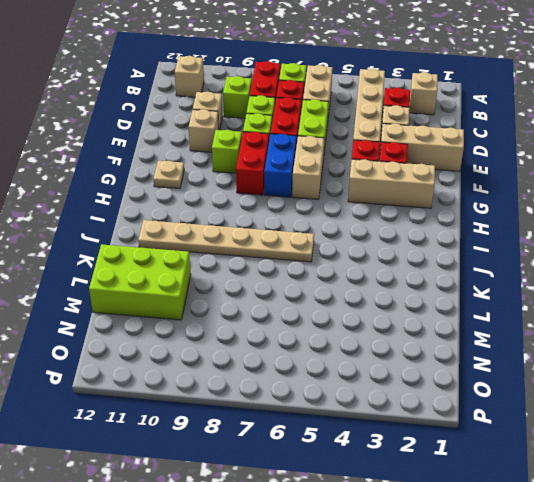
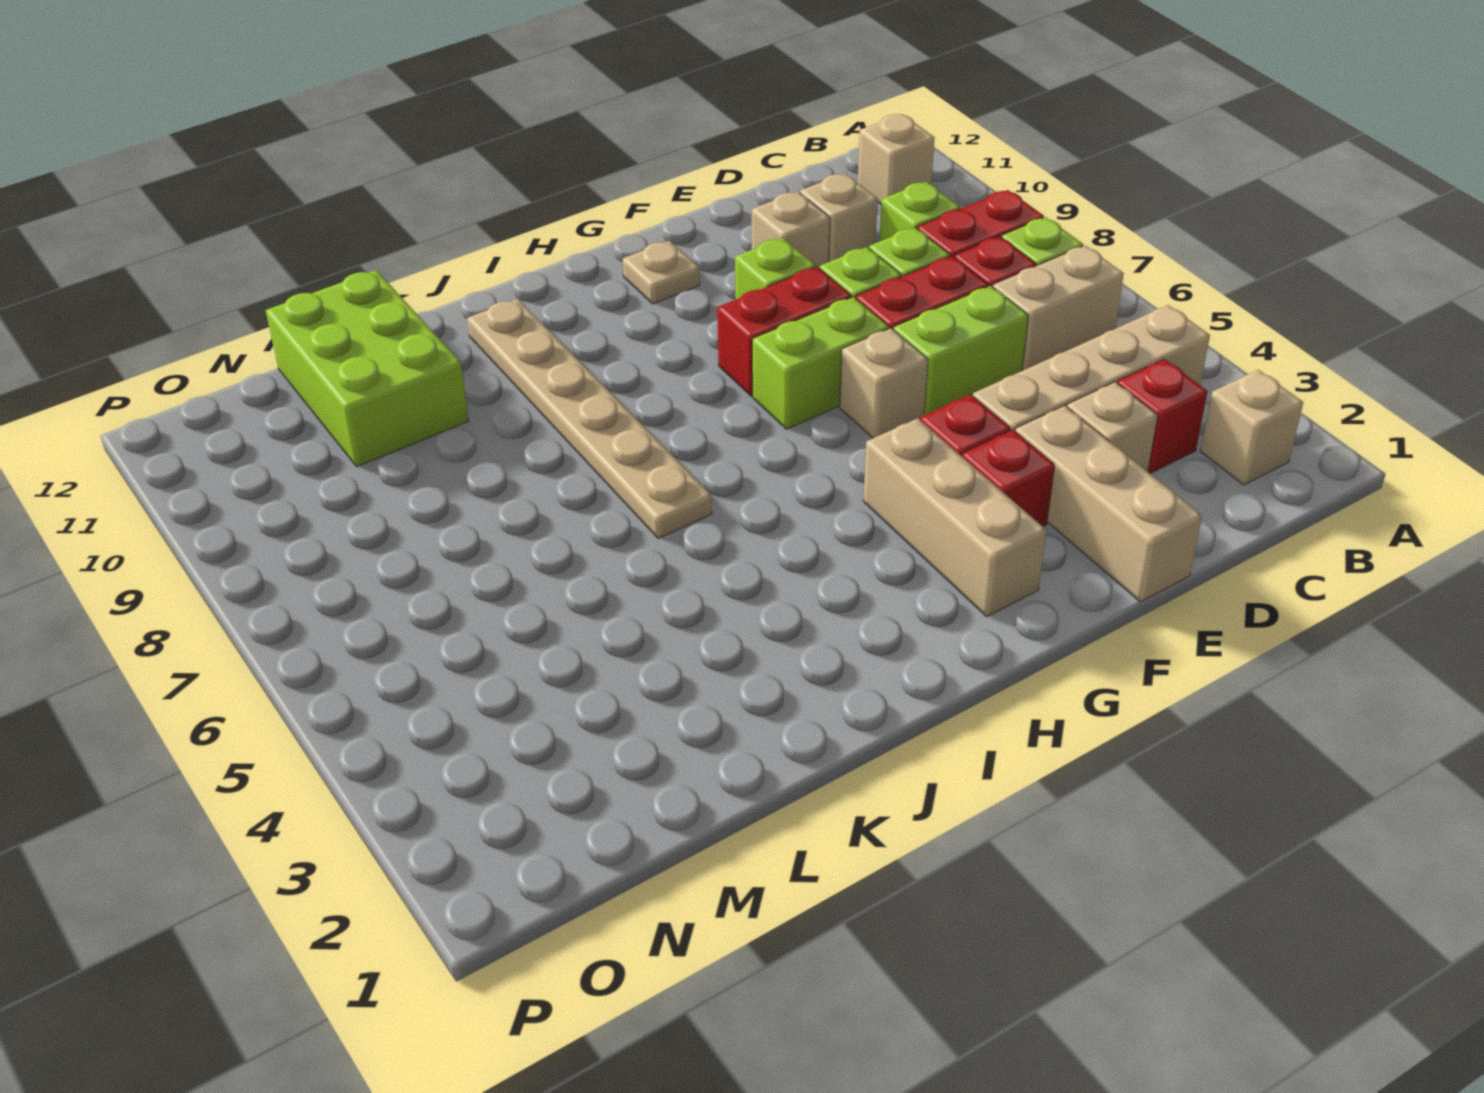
tan brick F6:G6 level 1 -> tan brick F6 level 1
blue brick F7:G7 level 1 -> lime brick F7:G7 level 1

